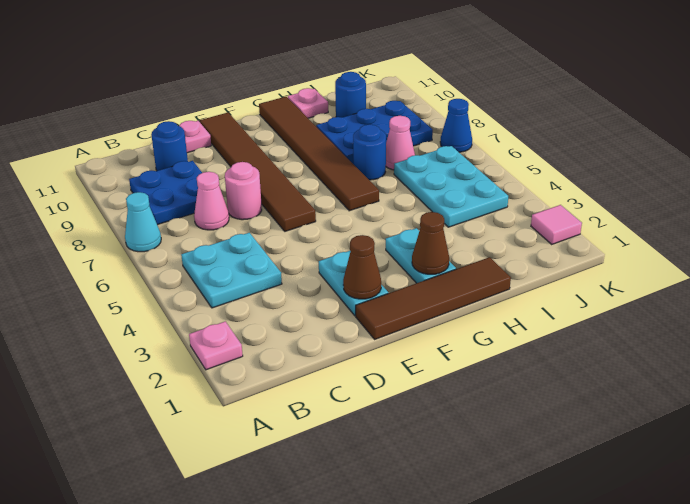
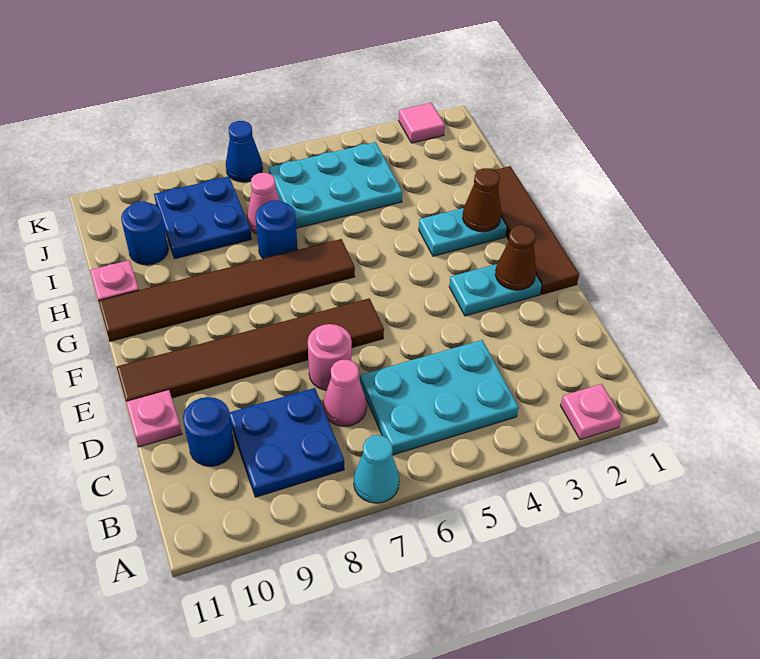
cyan plate B4:C5 level 1 -> cyan plate B4:C6 level 1
blue plate H8:J9 level 1 -> blue plate I8:J9 level 1

